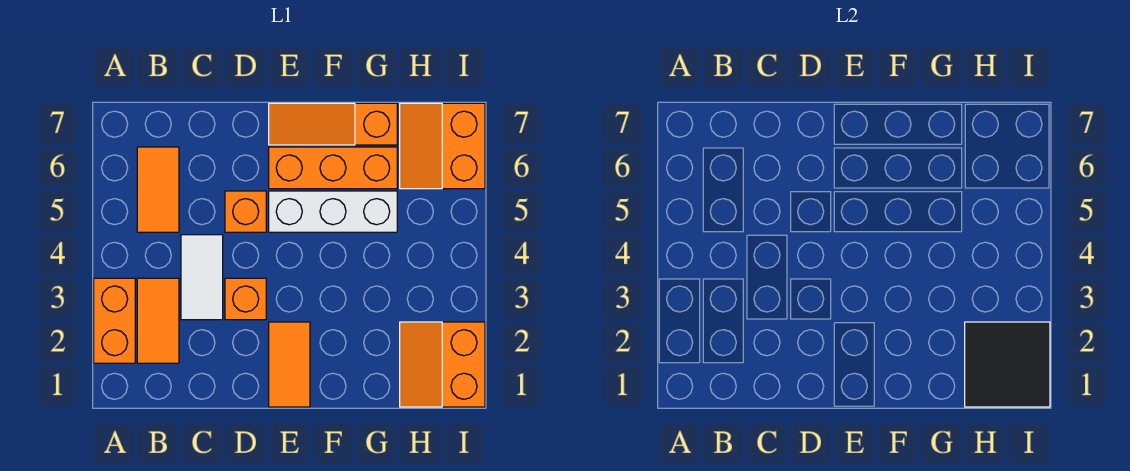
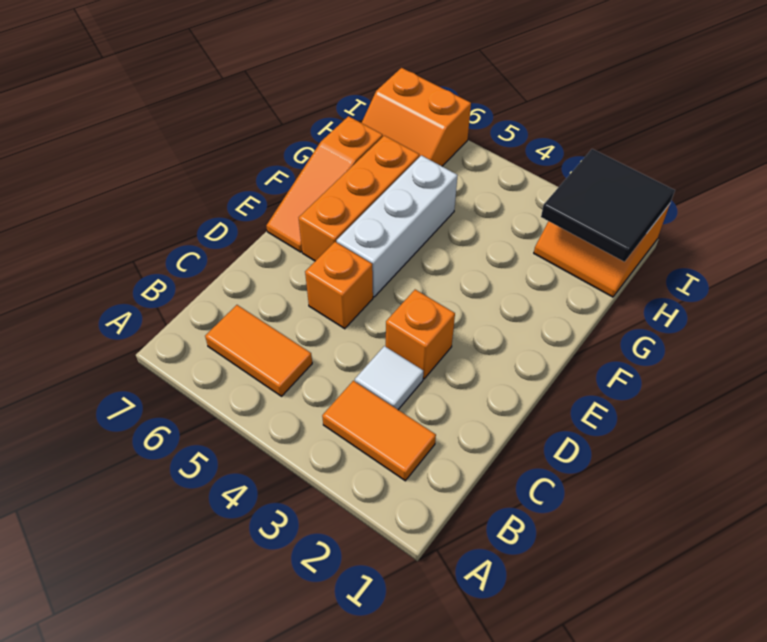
orange brick A2:A3 level 1 -> none
white tile C3:C4 level 1 -> white tile C3 level 1
orange tile E1:E2 level 1 -> none

